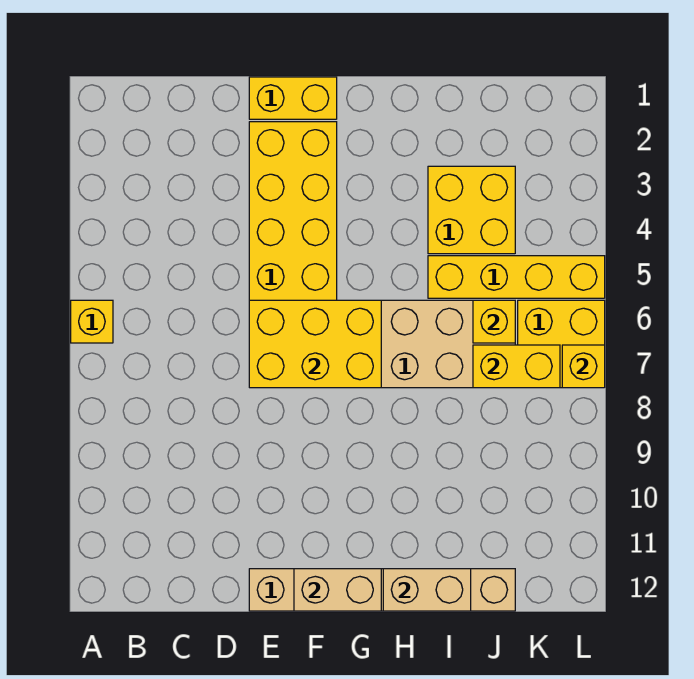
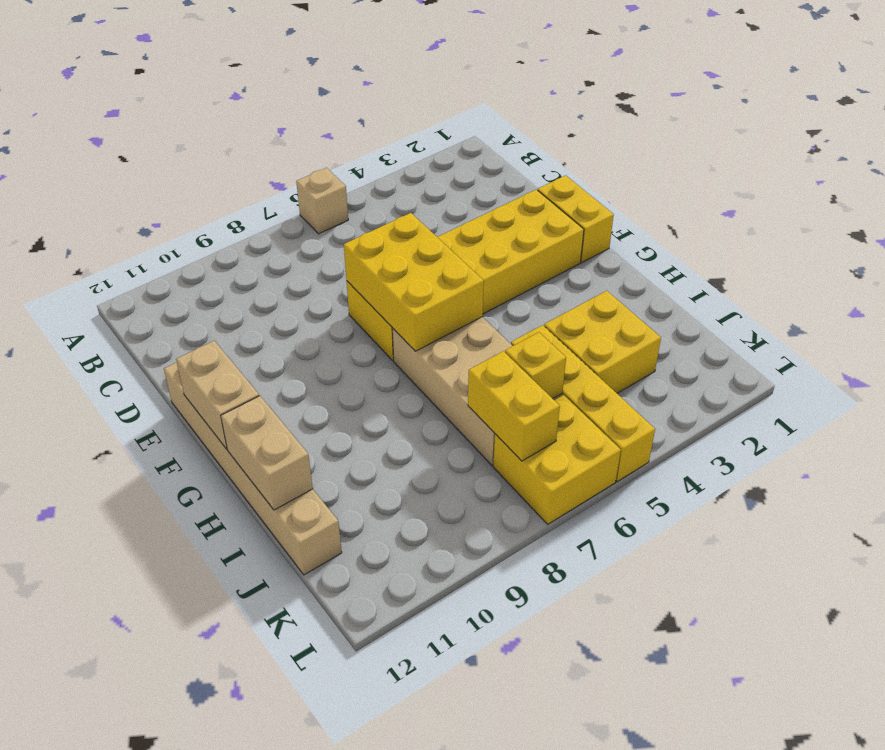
yellow brick A6 level 1 -> tan brick A6 level 1
yellow brick L7 level 2 -> none

